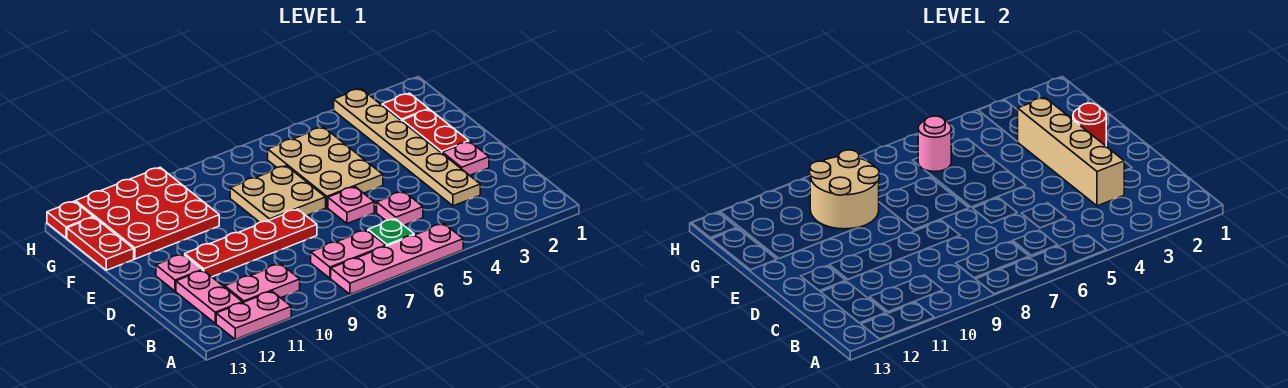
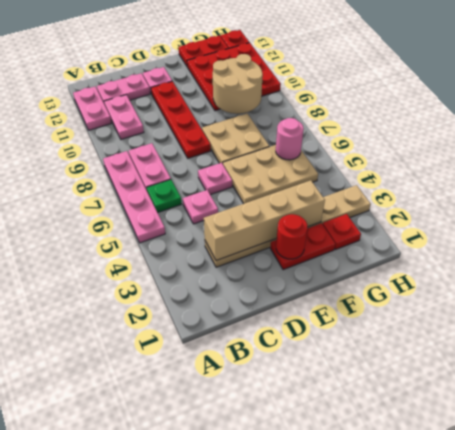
pink plate D2 level 1 -> none

